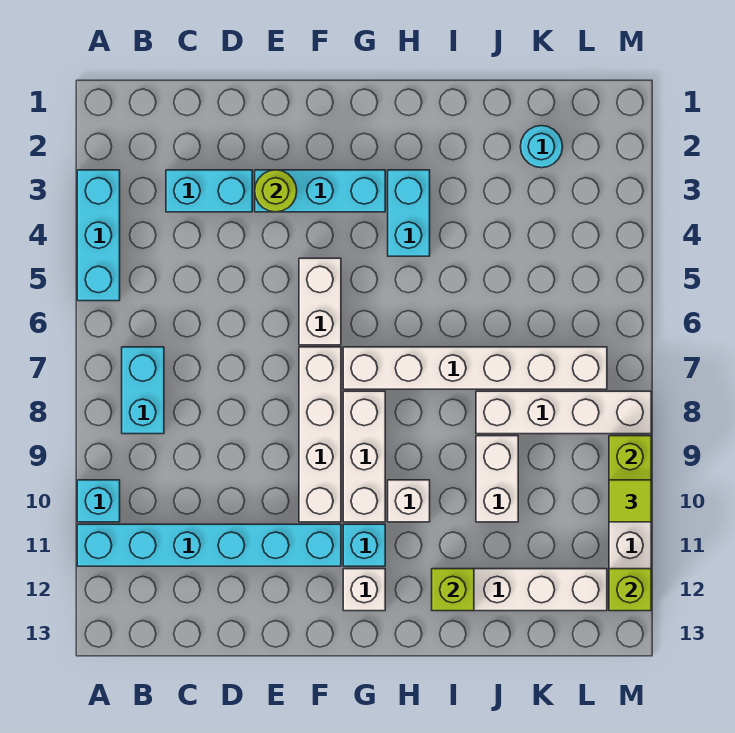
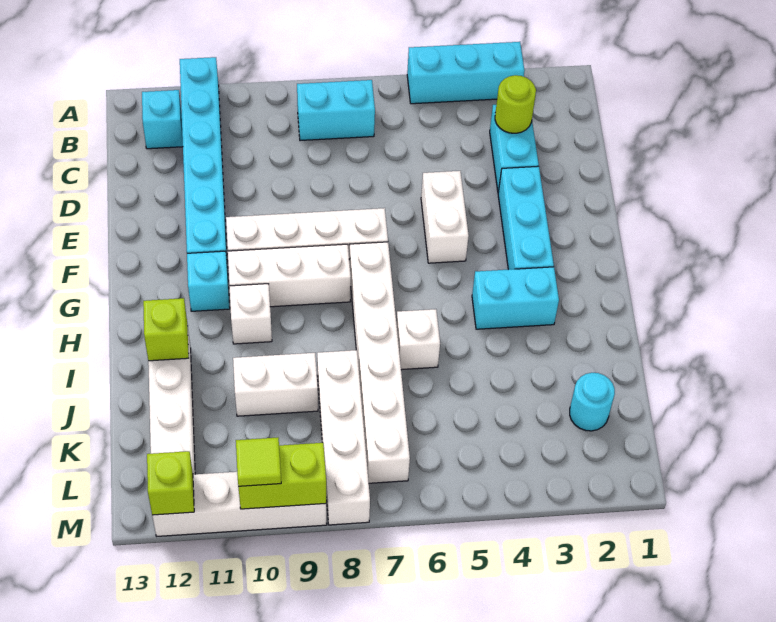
cyan brick A10 level 1 -> cyan brick B12 level 1
lime round brick E3 level 2 -> lime round brick C3 level 2
white brick F5:F6 level 1 -> white brick E5:F5 level 1
white brick G12 level 1 -> white brick I6 level 1

